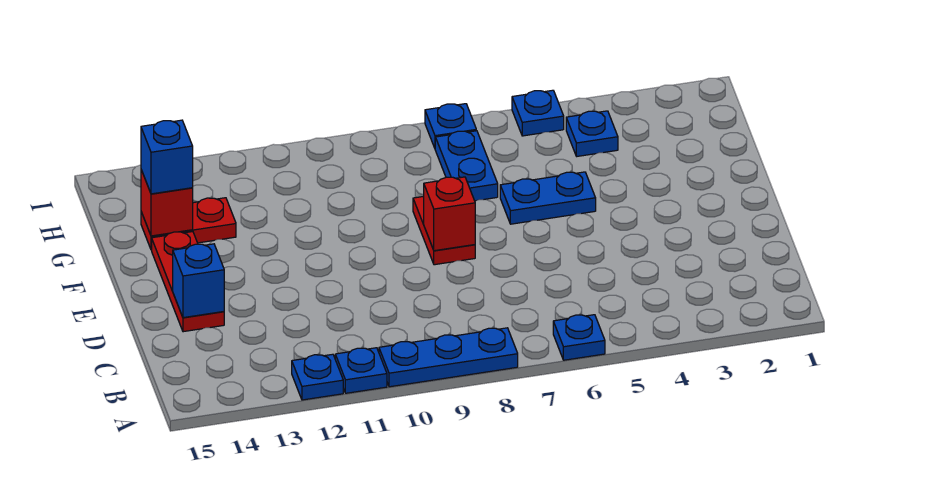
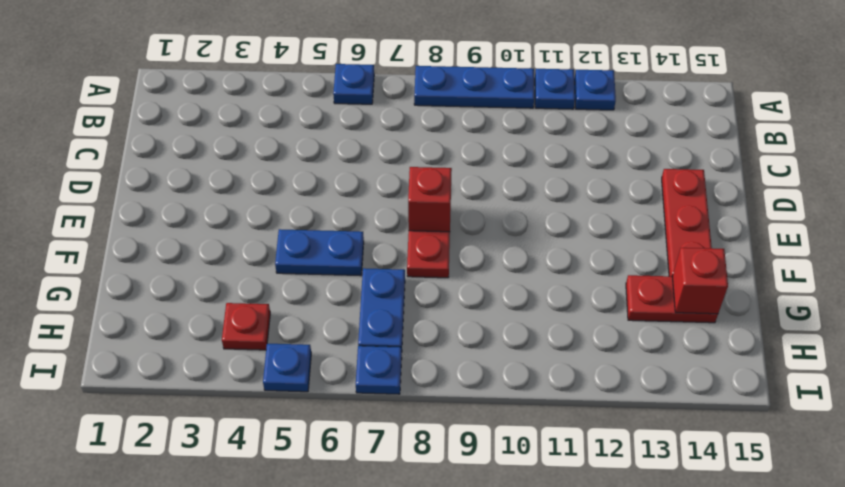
blue brick D14 level 2 -> none
blue brick G14 level 3 -> none
blue plate H4 level 1 -> red plate H4 level 1

